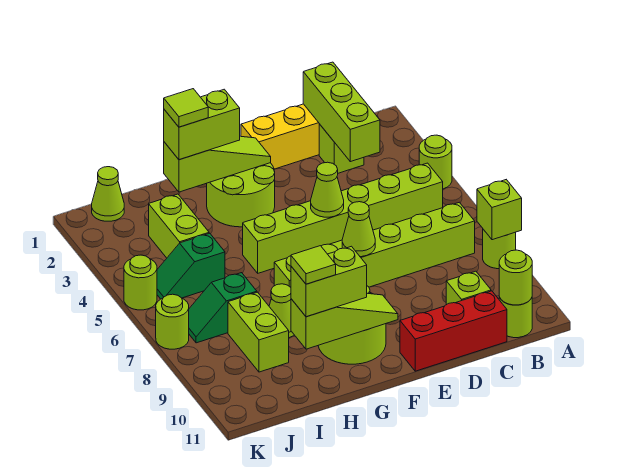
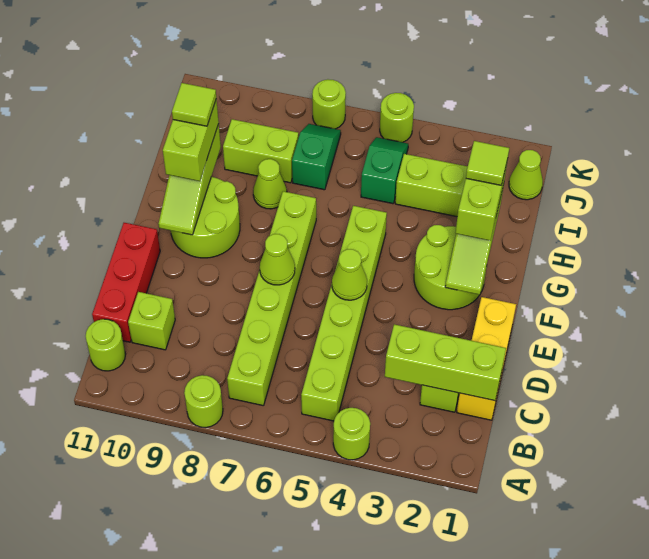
lime brick A8 level 2 -> none
lime round brick B11 level 2 -> none

